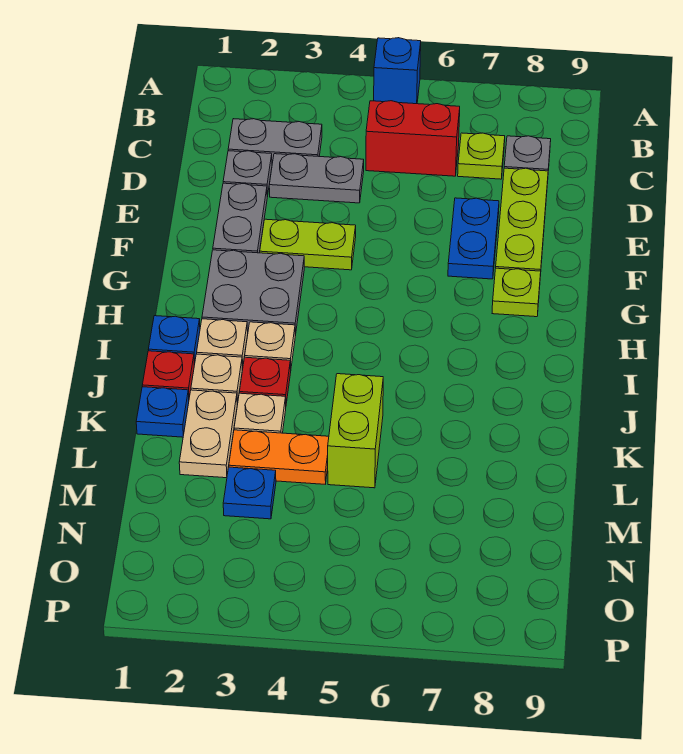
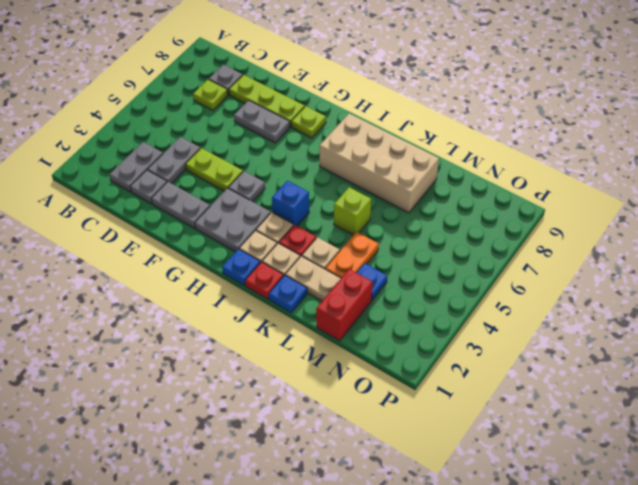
blue brick A5 level 1 -> blue brick I4 level 1
red brick C5:C6 level 1 -> red brick M1:M2 level 1
blue plate E7:F7 level 1 -> grey plate E7:F7 level 1
lime plate F3:F4 level 1 -> lime plate E4:F4 level 1
none -> grey plate G4 level 1
none -> tan brick I7:L8 level 1
lime brick K5:L5 level 1 -> lime brick K5 level 1

